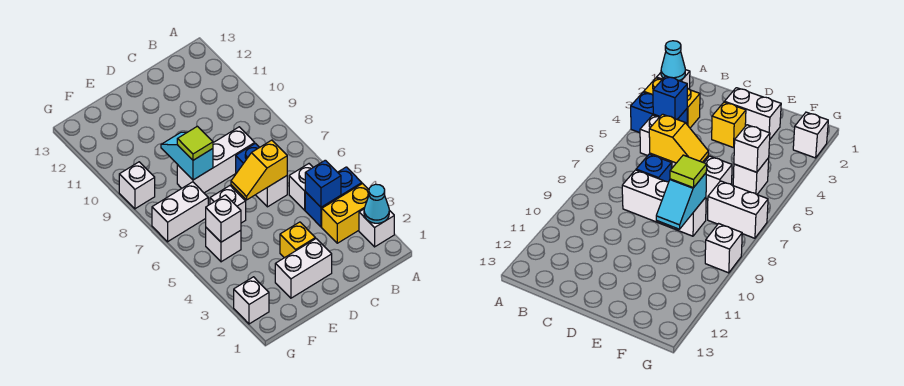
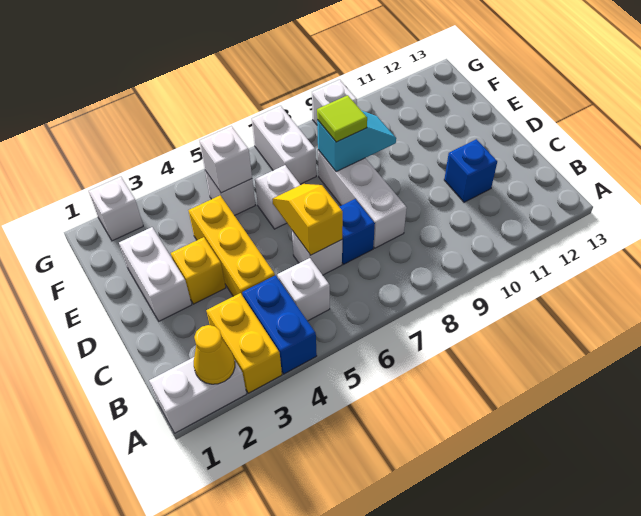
white brick A2 level 1 -> white brick A1:A2 level 1
cyan cone A2 level 2 -> yellow cone A2 level 2
blue brick B4 level 2 -> blue brick C11 level 1
none -> yellow brick C4:E4 level 1

